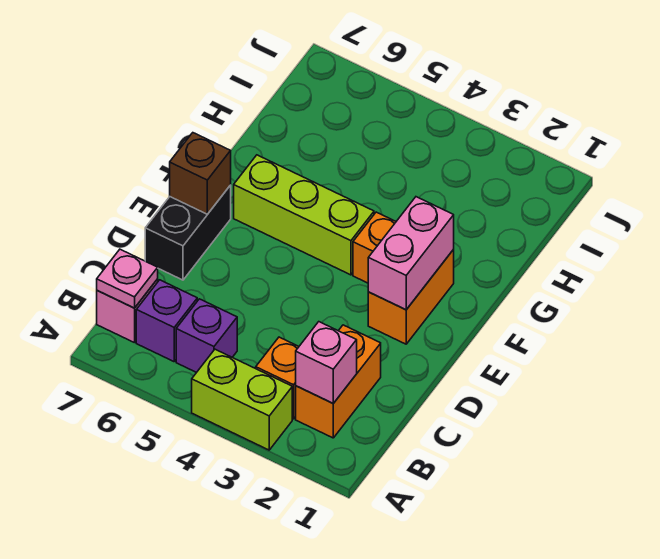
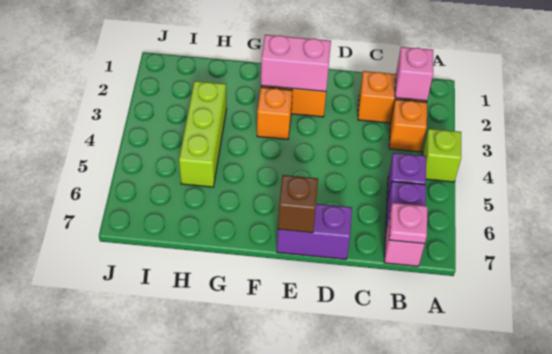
lime brick A3:A4 level 1 -> lime brick A4 level 1
black brick D7:E7 level 1 -> purple brick D7:E7 level 1
lime brick F4:F6 level 1 -> lime brick H3:H5 level 1

